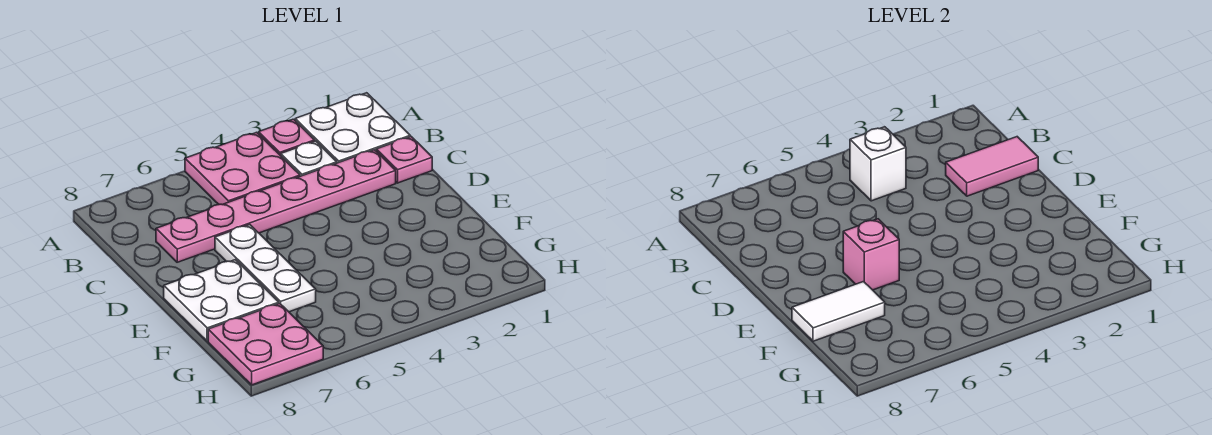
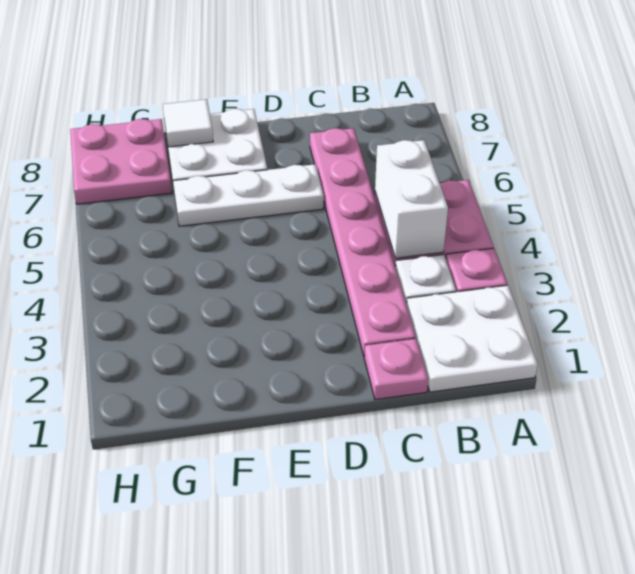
white brick B4 level 2 -> white brick B4:B5 level 2
pink tile C1:C2 level 2 -> none
pink brick E6 level 2 -> none
white tile F7:F8 level 2 -> white tile F8 level 2

